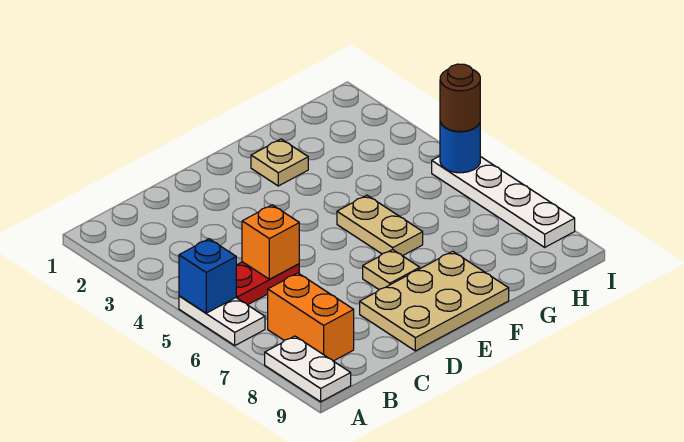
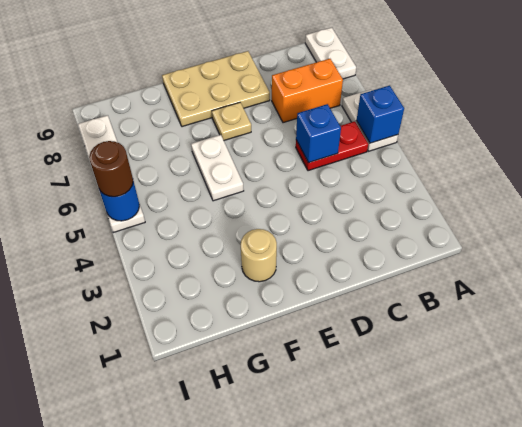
orange brick B7:B8 level 1 -> orange brick B7:C7 level 1
orange brick C5 level 2 -> blue brick C5 level 2
tan plate F2 level 1 -> tan round brick F2 level 1
tan plate F5:F6 level 1 -> white plate F5:F6 level 1

